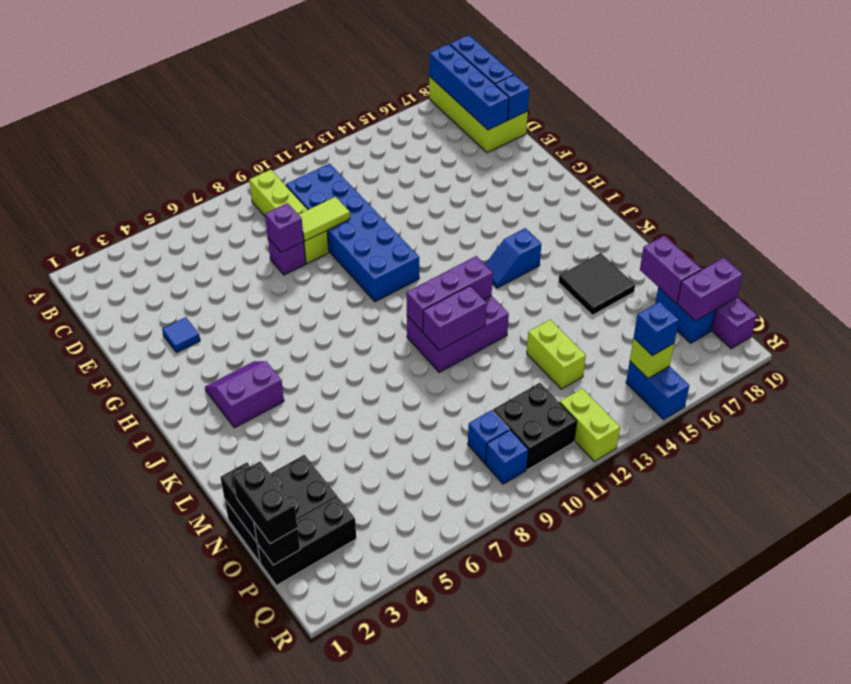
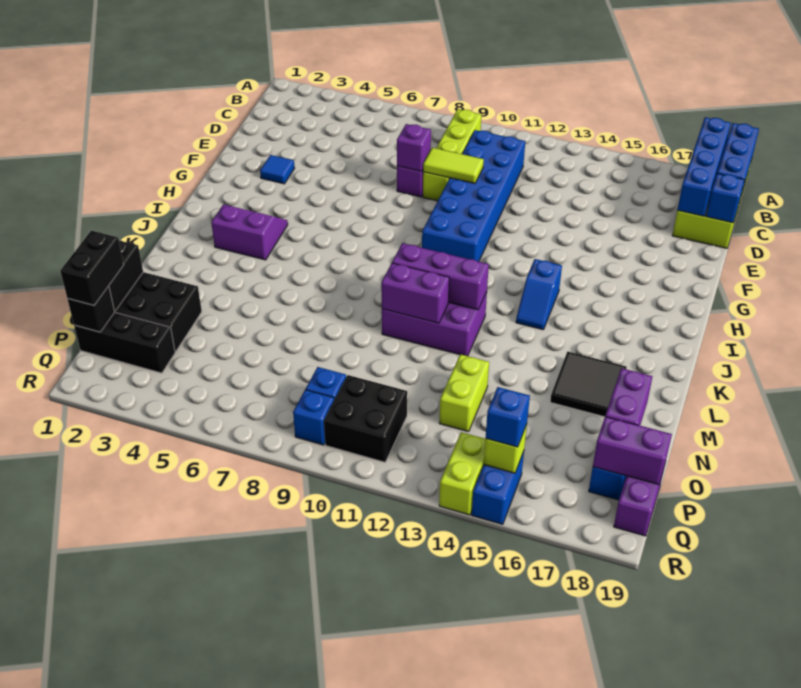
blue slope J14:J15 level 1 top 15 -> blue slope I14:J14 level 1 top I
lime brick Q12:R12 level 1 -> lime brick Q14:R14 level 1

